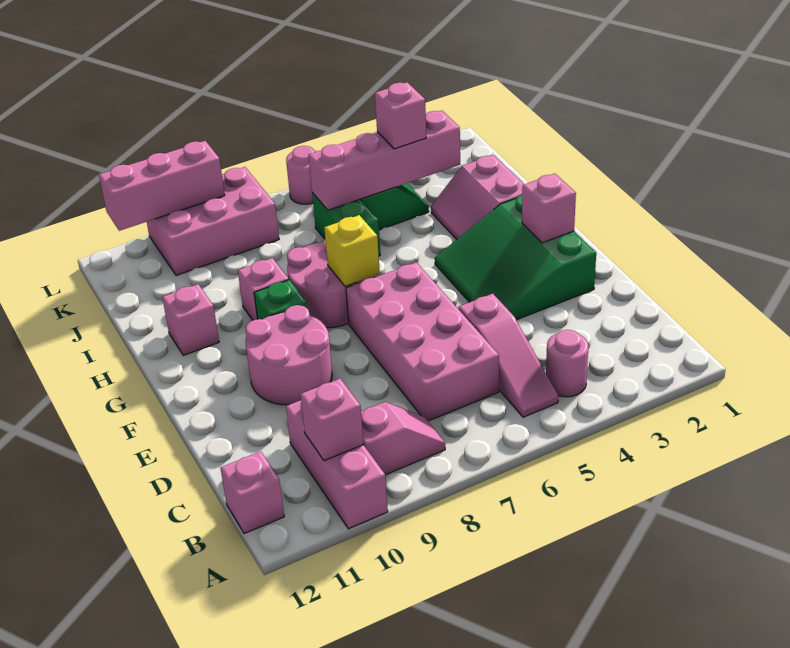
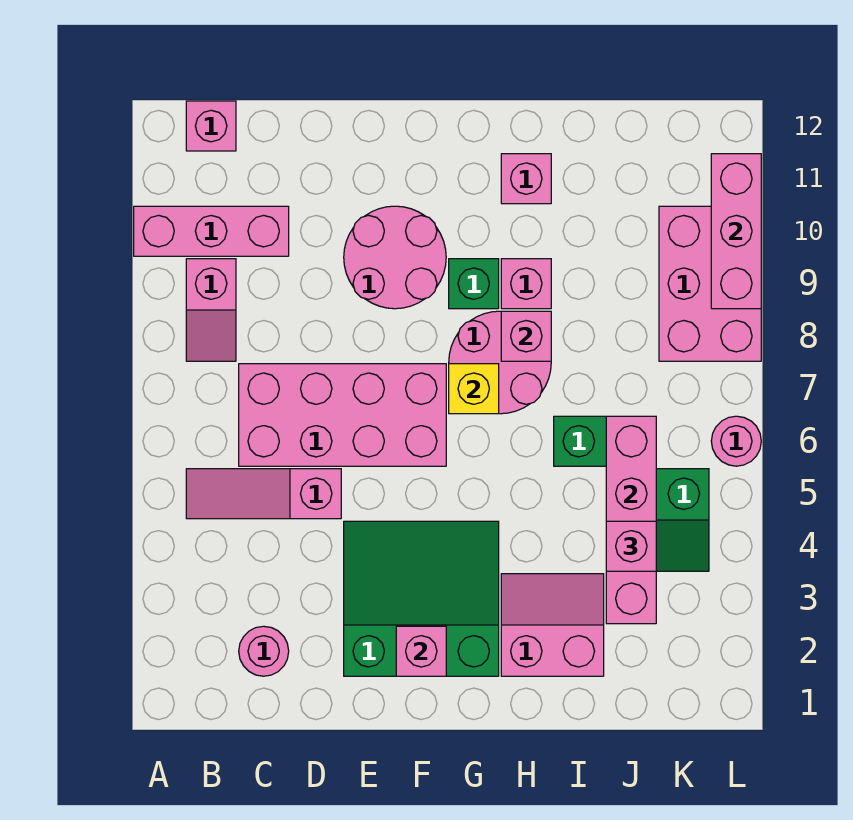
pink round brick B4 level 1 -> pink round brick C2 level 1
pink brick B10 level 2 -> pink brick H8 level 2

